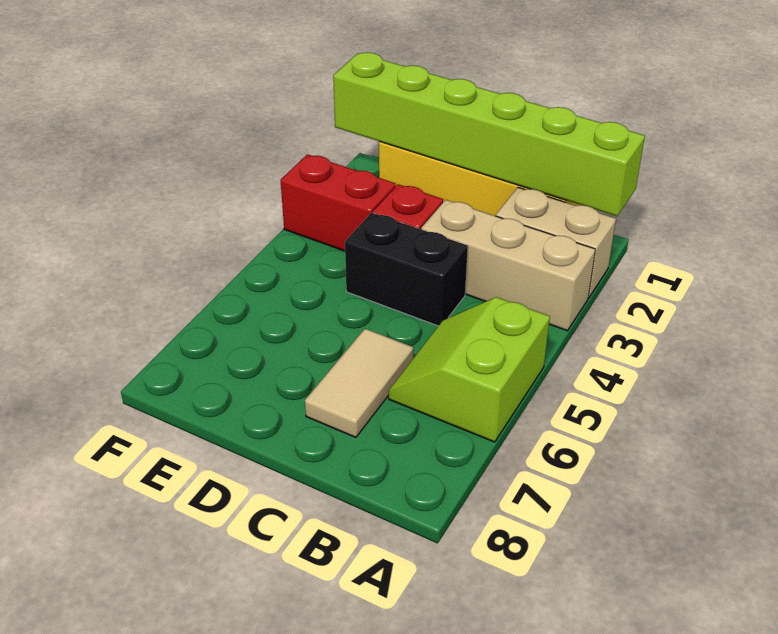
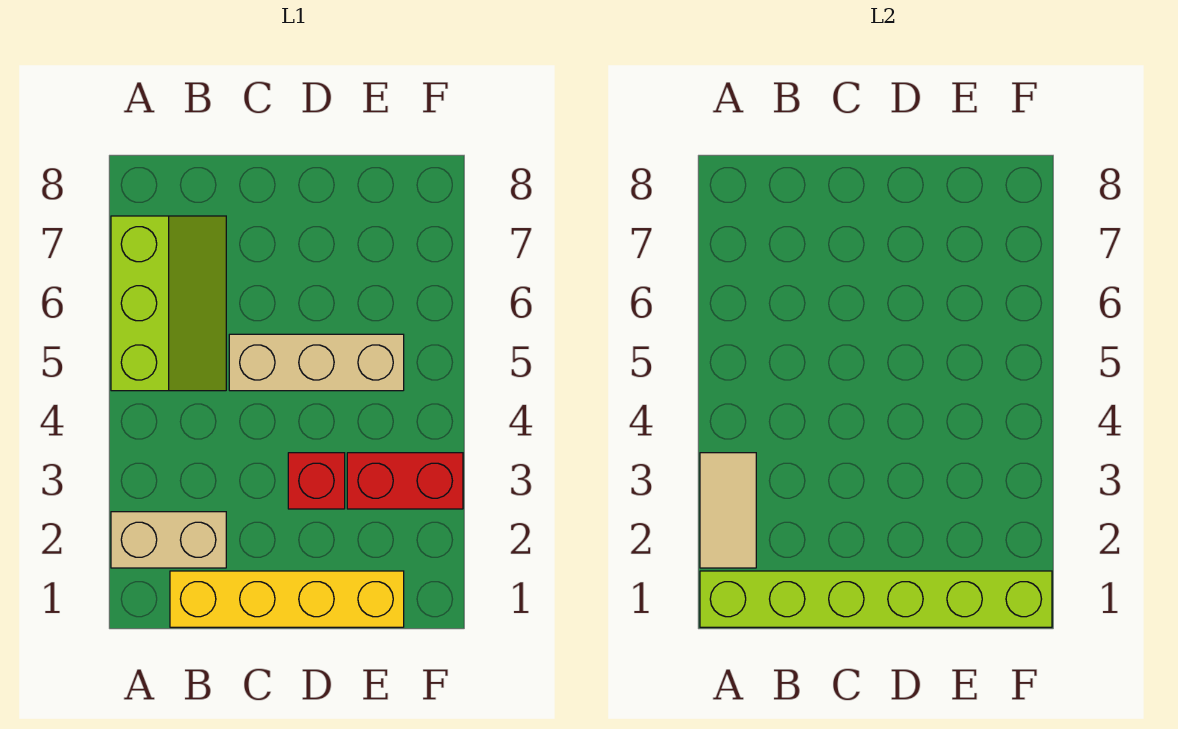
tan brick A3:C3 level 1 -> tan brick C5:E5 level 1
lime slope A5:B6 level 1 top A -> lime slope A5:B7 level 1 top A
black brick C4:D4 level 1 -> none
tan tile C6:C7 level 1 -> tan tile A2:A3 level 2

